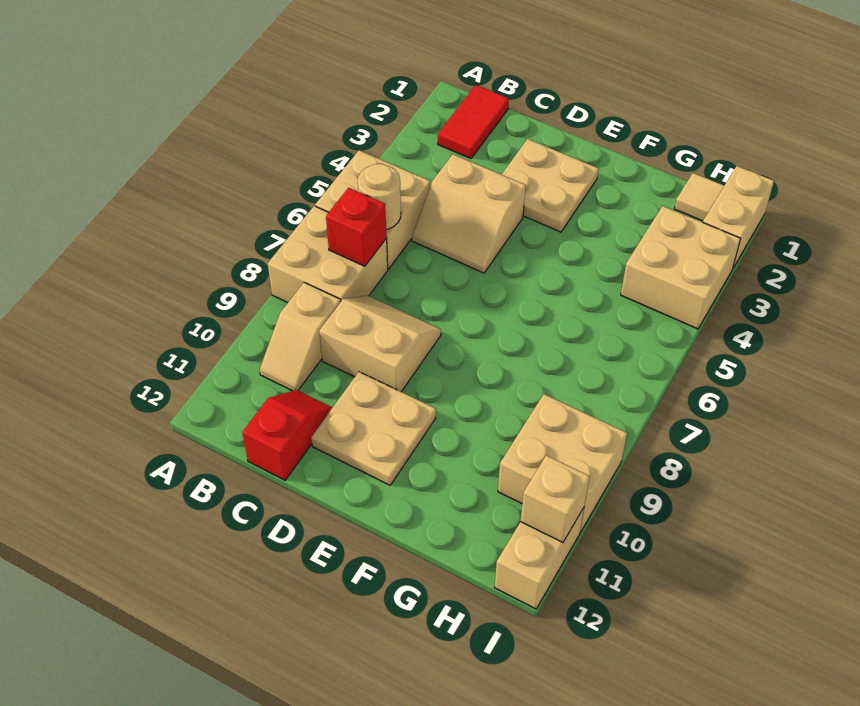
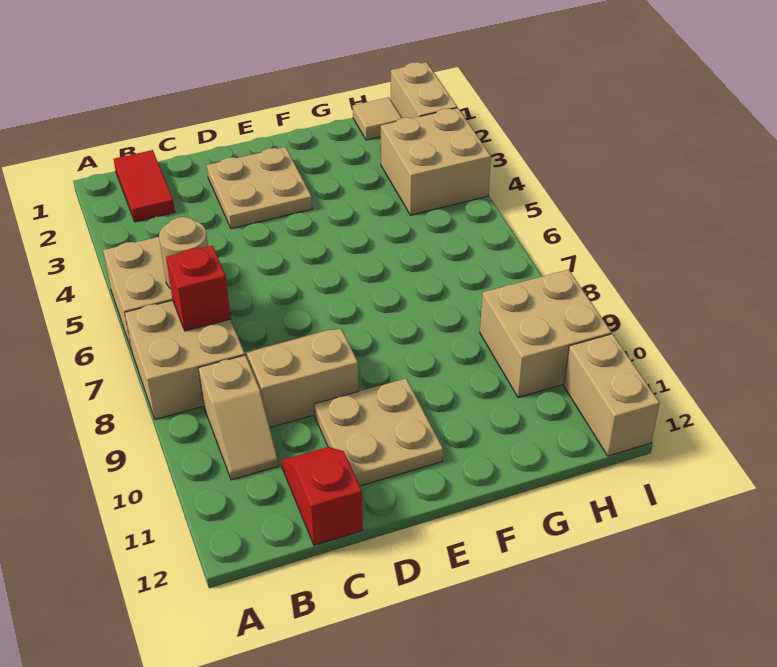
tan slope C4:D5 level 1 top 4 -> none
tan brick I11 level 2 -> none

